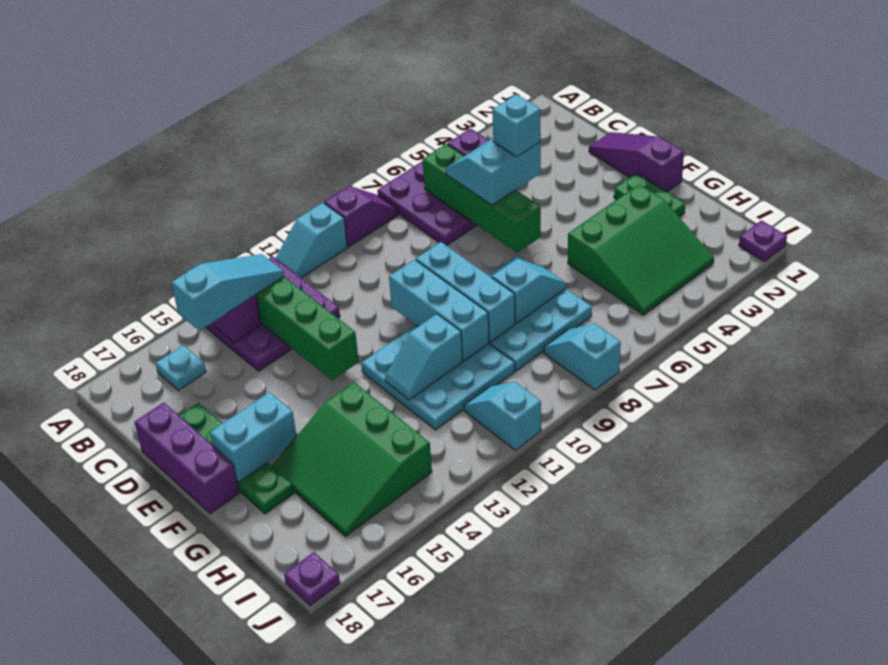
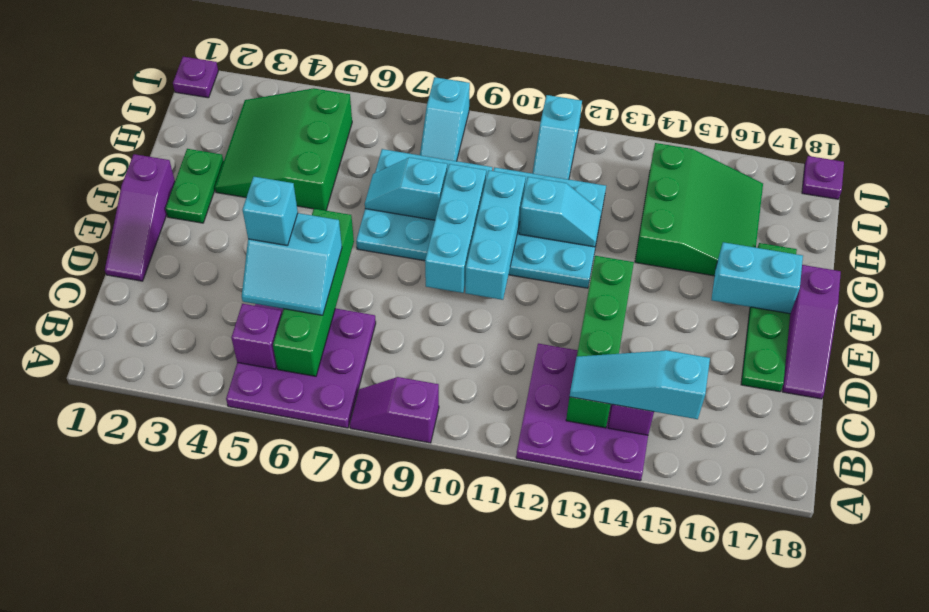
cyan slope A10:A11 level 1 top 10 -> none
cyan plate B16 level 1 -> none
purple brick D18:F18 level 1 -> purple slope D18:F18 level 1 top F
green slope G3:I5 level 1 top G -> green slope G3:I5 level 1 top 5

